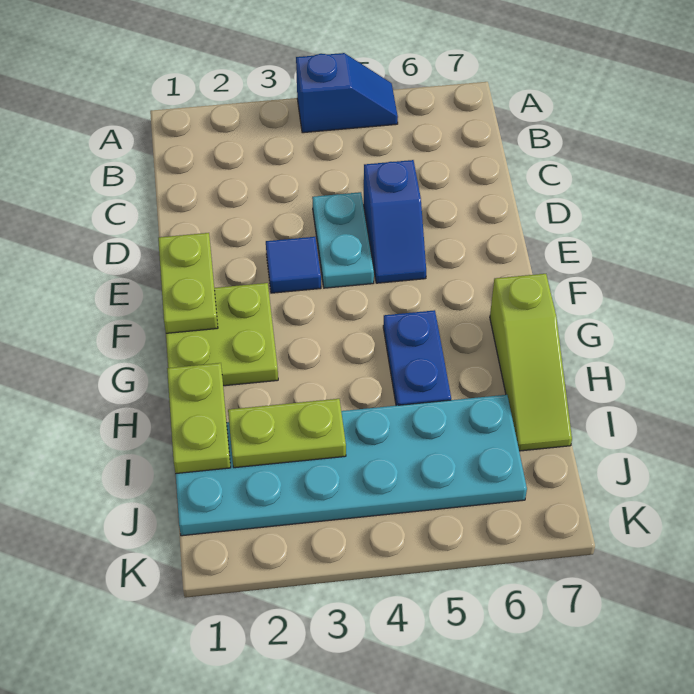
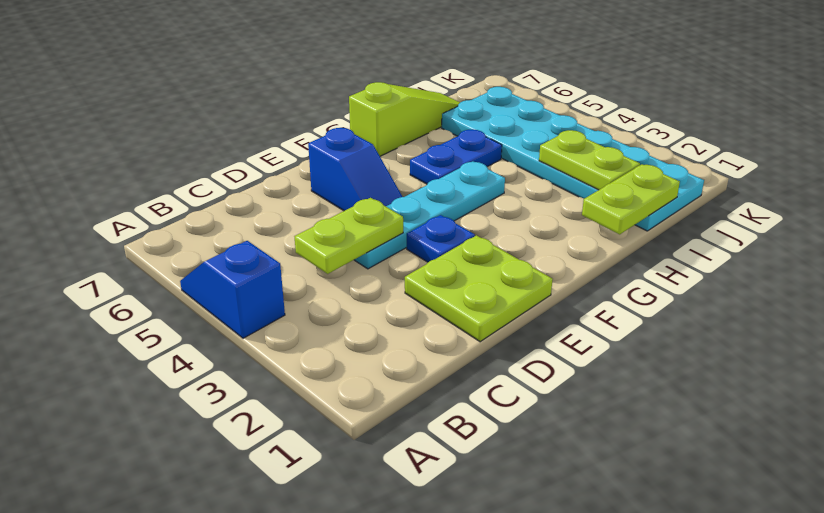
cyan plate D4:E4 level 1 -> cyan plate D4:G4 level 1
blue slope D5:E5 level 1 top D -> blue slope E5:E6 level 1 top 6
lime plate E1:F1 level 2 -> lime plate C4:D4 level 2
blue tile E3 level 1 -> blue plate E3 level 1
lime plate F1:G2 level 1 -> lime plate D1:E2 level 1

